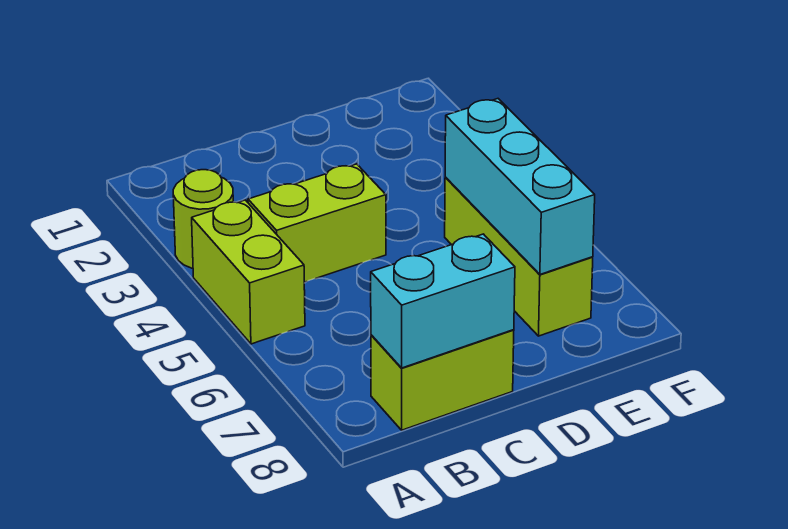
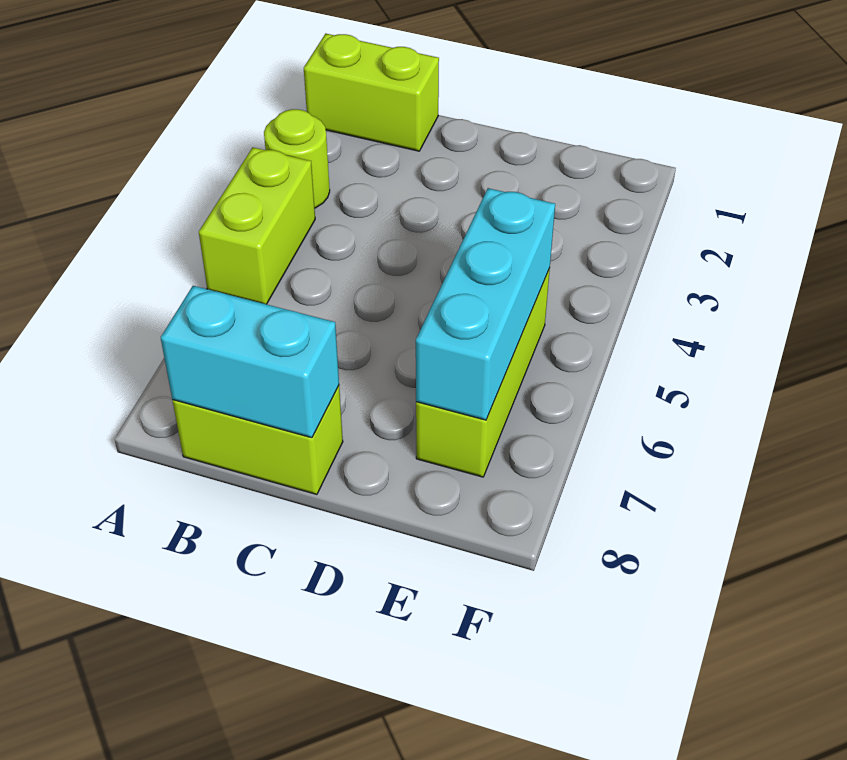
lime brick B4:C4 level 1 -> lime brick A1:B1 level 1

